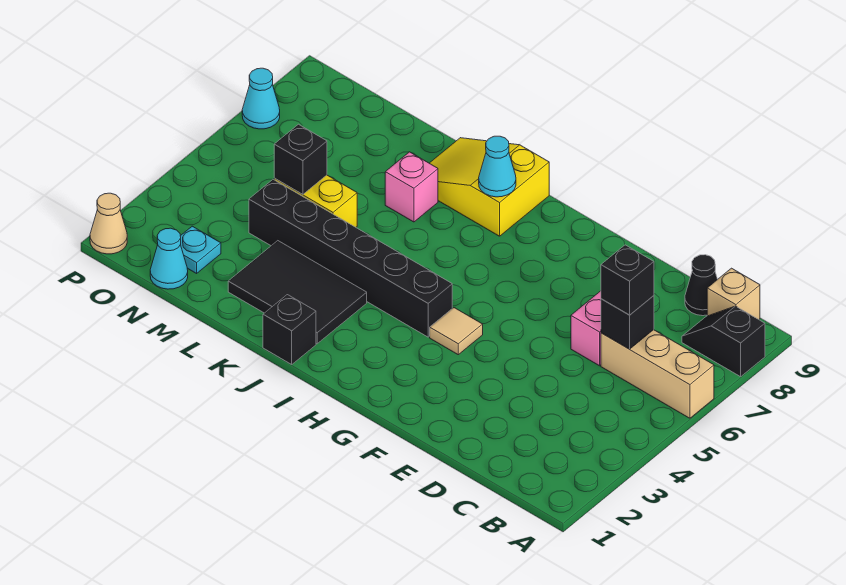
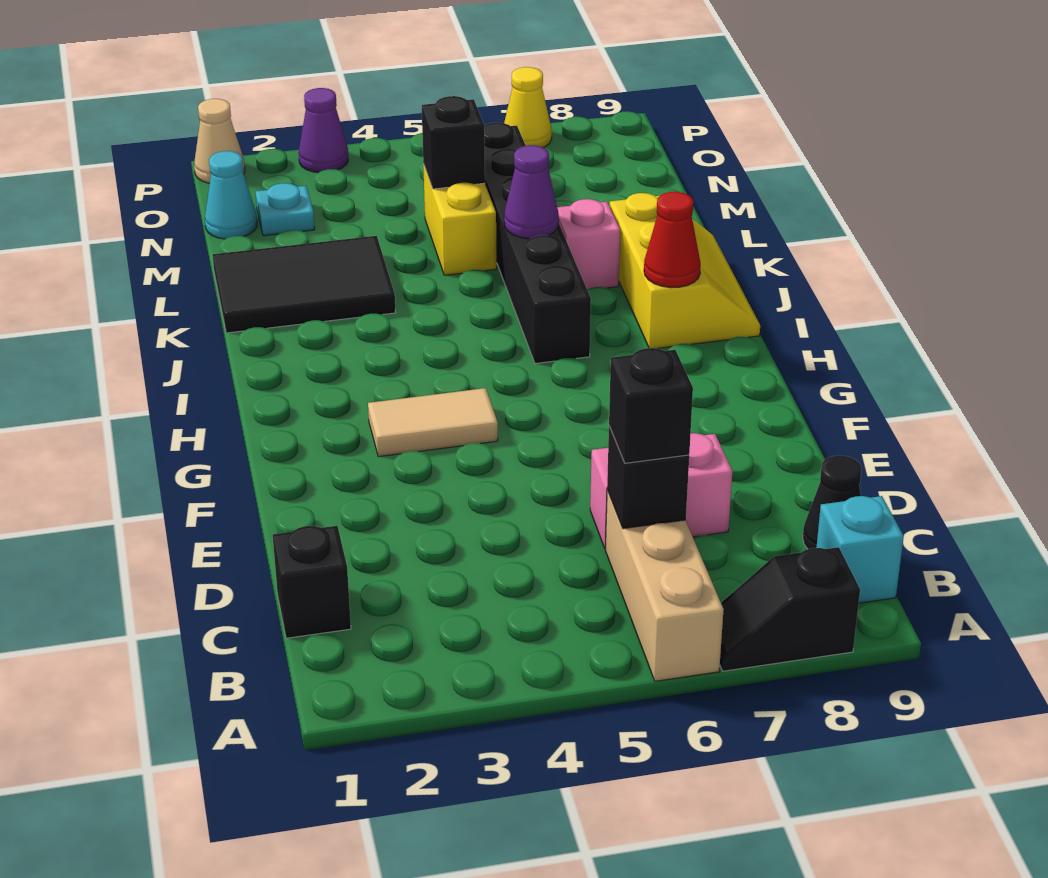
black slope A8:B8 level 1 top A -> black slope A7:A8 level 1 top 8
tan brick B9 level 1 -> cyan brick B9 level 1
tan tile G4 level 1 -> tan tile G3:G4 level 1
black brick H4:M4 level 1 -> black brick I6:N6 level 1
yellow slope I8:K9 level 1 top I -> yellow slope I8:K9 level 1 top 8
cyan cone I8 level 2 -> red cone I8 level 2
black brick J1 level 1 -> black brick C1 level 1
black tile J2:L3 level 1 -> black tile K1:L3 level 1
none -> purple cone K6 level 2
none -> purple cone P3 level 1
cyan cone P7 level 1 -> yellow cone P7 level 1

